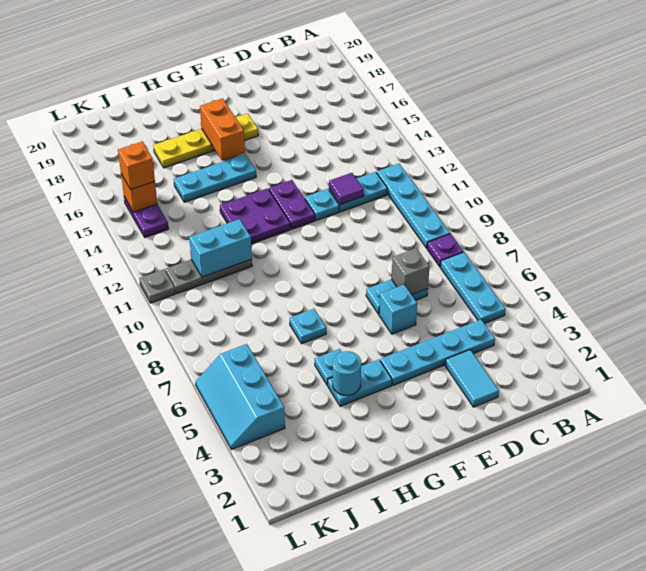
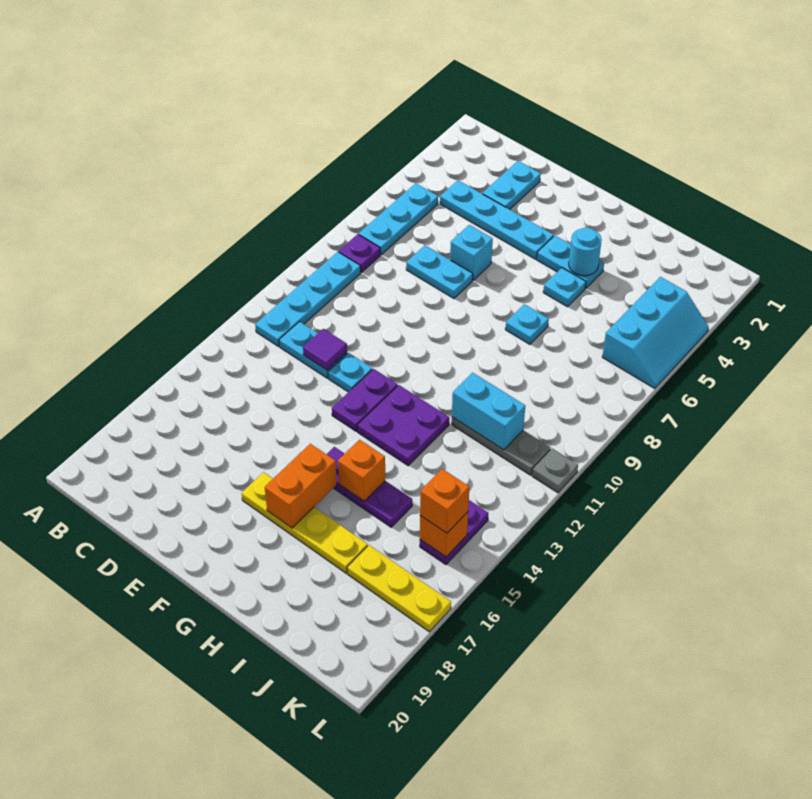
cyan tile D2:D3 level 1 -> cyan plate D2:D3 level 1
grey brick D7 level 2 -> none
cyan plate G15:I15 level 1 -> purple plate G15:I15 level 1
none -> orange brick H15 level 2
none -> yellow plate J17:L17 level 1

